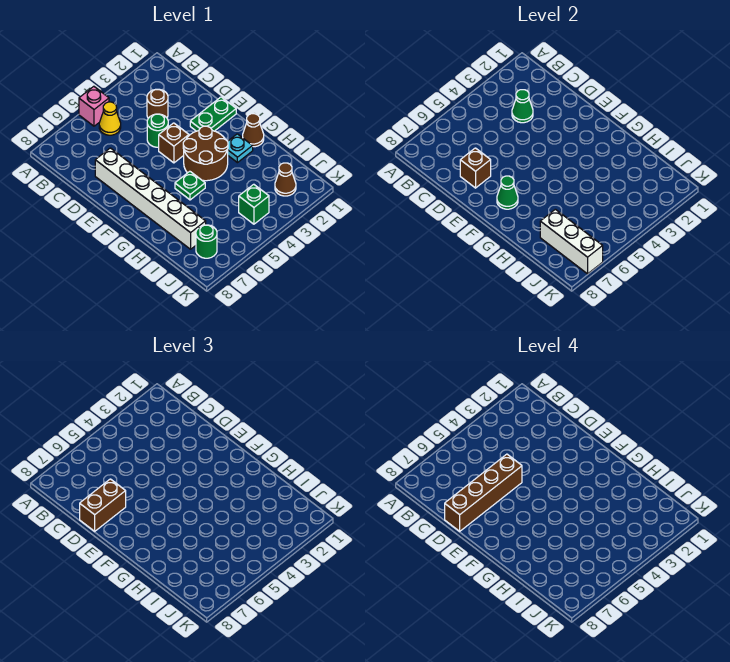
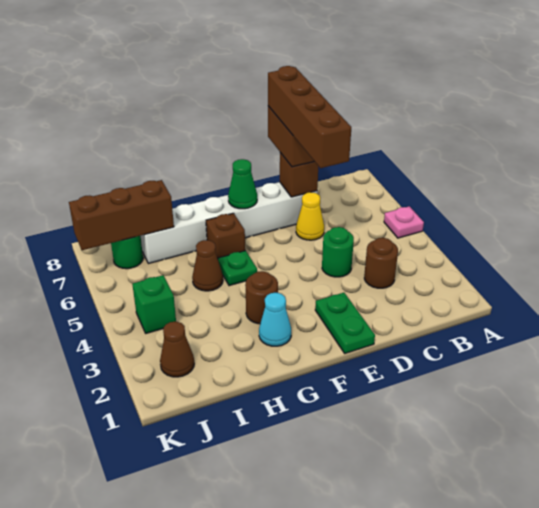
pink brick A5 level 1 -> pink plate A5 level 1
yellow cone B5 level 1 -> yellow cone D6 level 1
green cone C3 level 2 -> none
brown brick E4 level 1 -> brown brick G6 level 1
brown round brick F3:G4 level 1 -> brown round brick G3 level 1
brown cone G1 level 1 -> brown cone H5 level 1
cyan plate G2 level 1 -> cyan cone G2 level 1
white brick I7:K7 level 2 -> brown brick I7:K7 level 2

